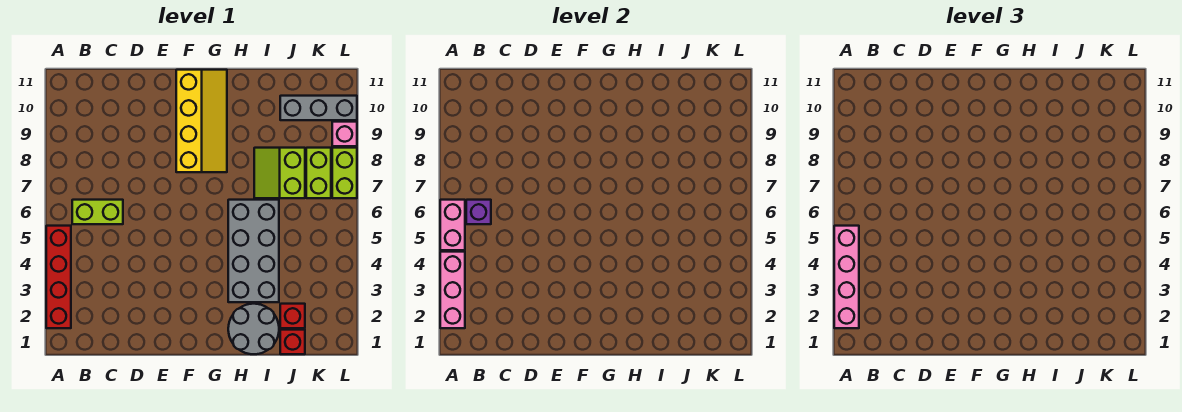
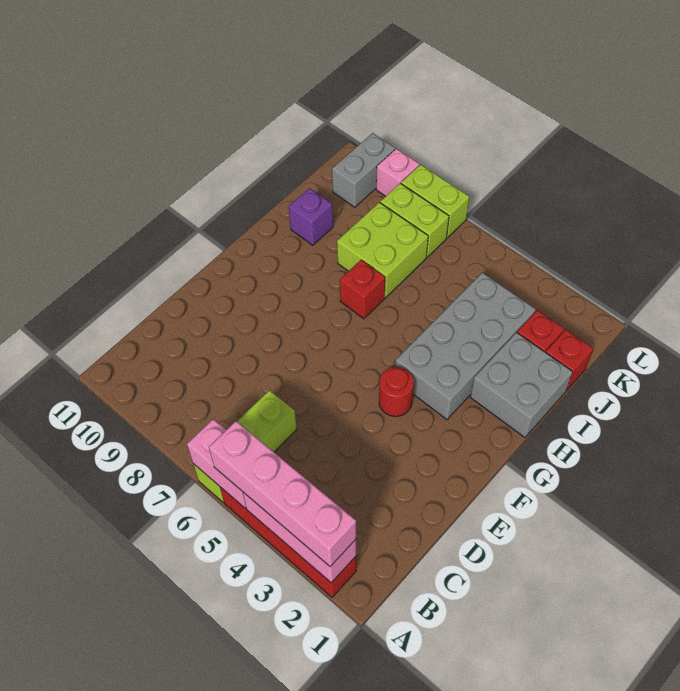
lime brick B6:C6 level 1 -> lime brick A6:C6 level 1
purple brick B6 level 2 -> purple brick I10 level 1
none -> red round brick F4 level 1
yellow slope F8:G11 level 1 top F -> none
grey round brick H1:I2 level 1 -> grey brick H1:I2 level 1
grey brick H3:I6 level 1 -> grey brick G3:J4 level 1
none -> red brick H7 level 1
lime slope I7:J8 level 1 top J -> lime brick I7:J8 level 1
grey brick J10:L10 level 1 -> grey brick K10:L10 level 1

